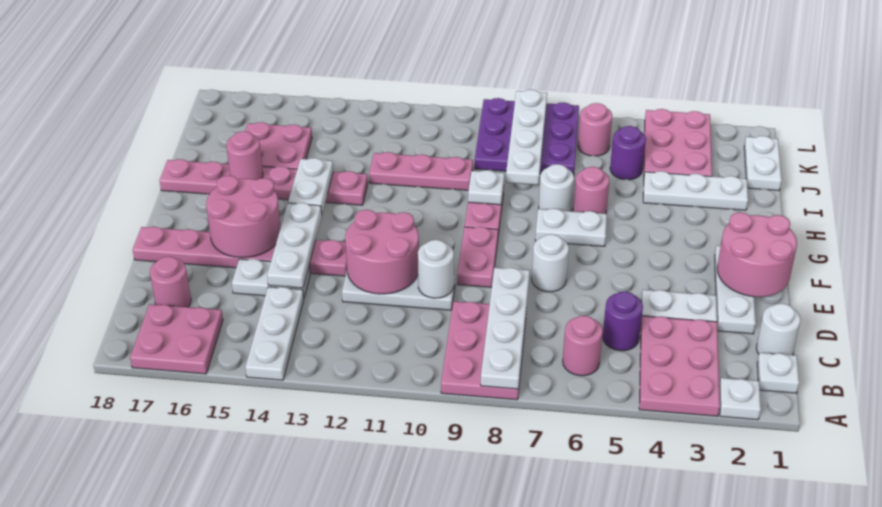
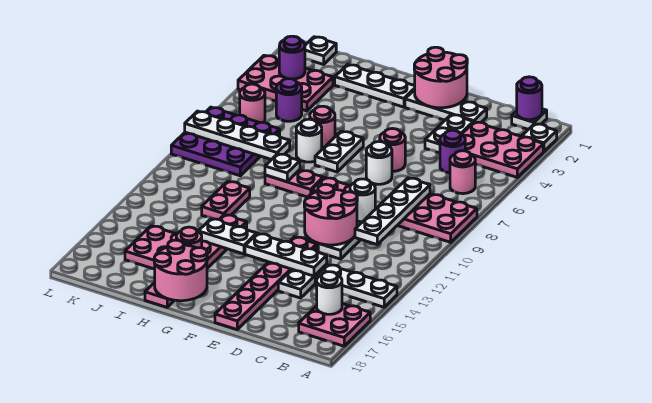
white plate A8:D8 level 2 -> white plate C8:C11 level 2
none -> purple round brick B1 level 2
white round brick C1 level 1 -> white round brick B16 level 2
pink round brick C17 level 1 -> pink round brick E6 level 1
pink round brick E15:F16 level 2 -> pink round brick G17:H18 level 2
white plate I2:I4 level 1 -> white plate G2:I2 level 1
pink plate I10:I12 level 1 -> pink plate I11:I12 level 1
white plate J1:K1 level 1 -> white plate K1 level 1
none -> purple round brick K3 level 2

